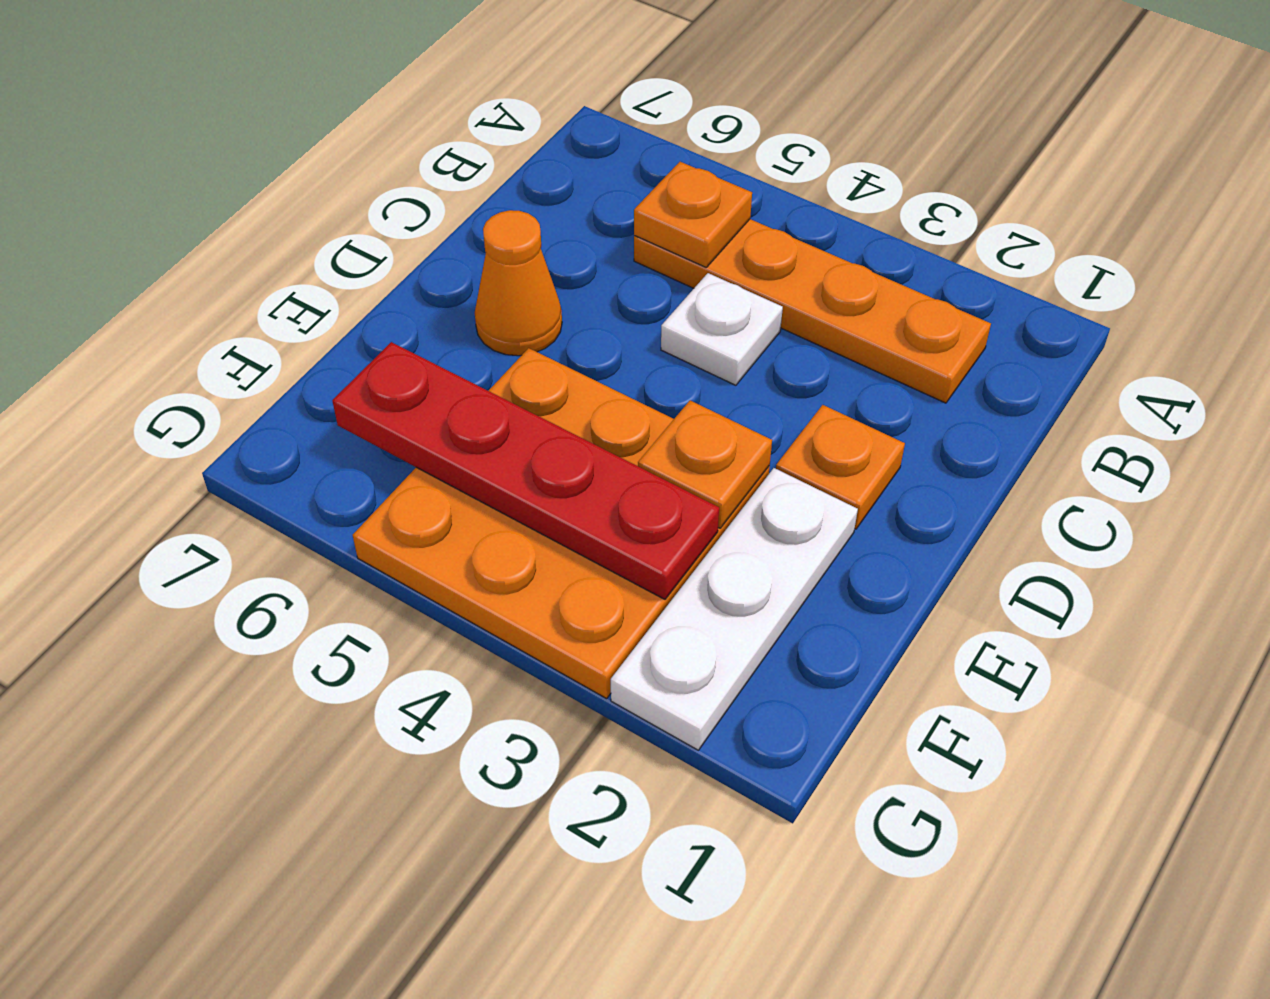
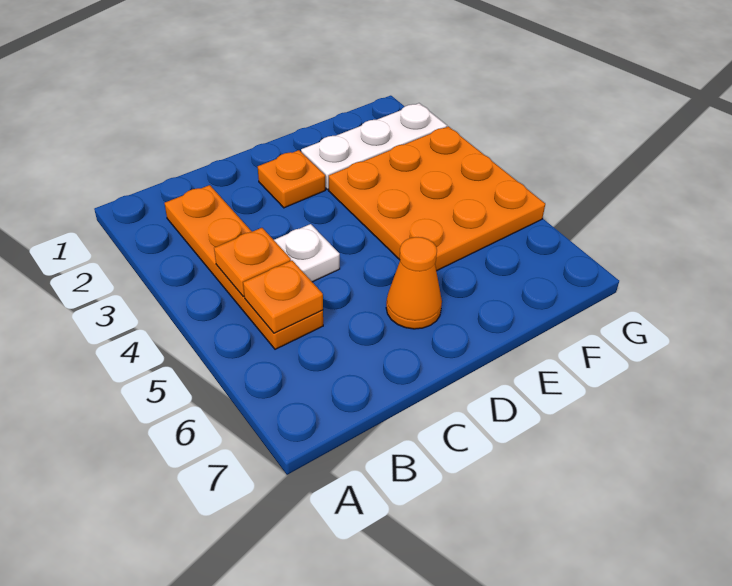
orange plate E3 level 2 -> orange plate B4 level 2
red plate F3:F6 level 2 -> none

